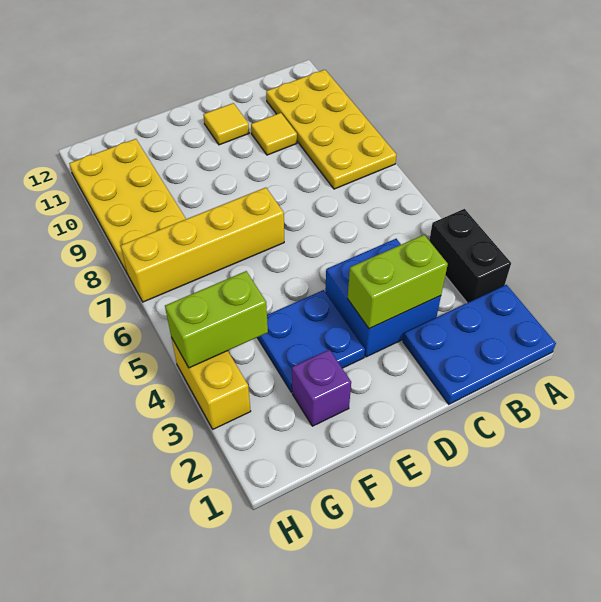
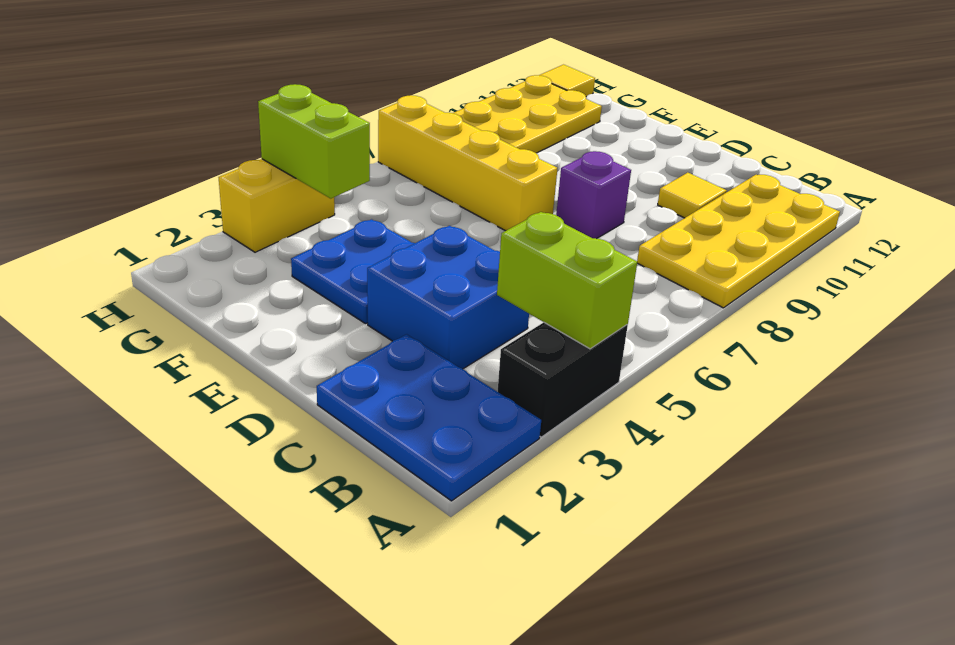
lime brick C3:D3 level 2 -> lime brick A4:B4 level 2
yellow tile D11 level 1 -> yellow tile H12 level 1
purple brick F2 level 1 -> purple brick D8 level 1

